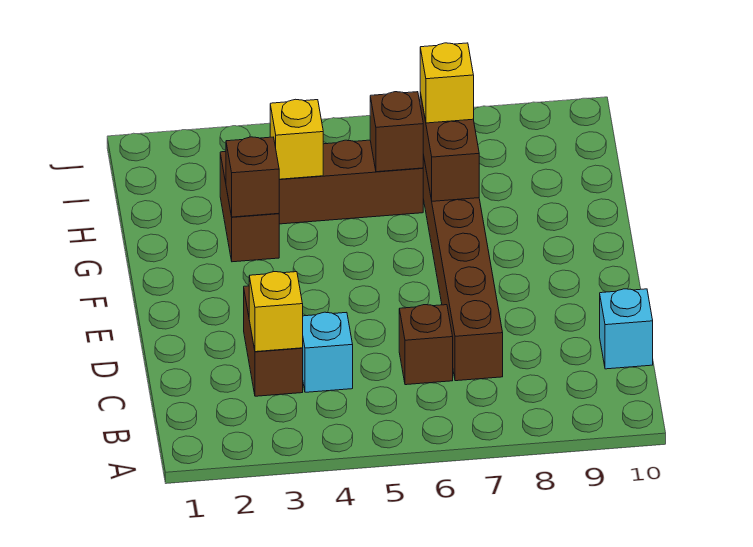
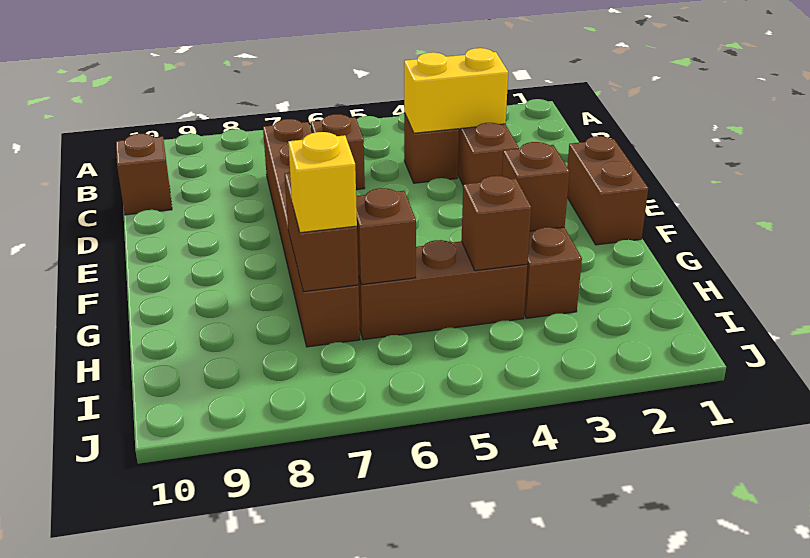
yellow brick C3 level 2 -> yellow brick C3:C4 level 2
cyan brick C4 level 1 -> brown brick C4 level 1
cyan brick C10 level 1 -> brown brick C10 level 1
none -> brown brick E1:F1 level 1
yellow brick H4 level 2 -> brown brick H4 level 2

